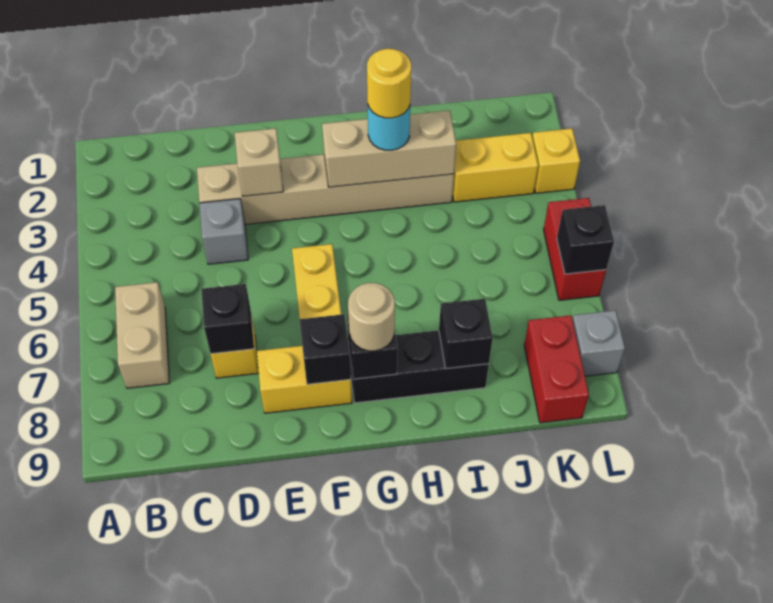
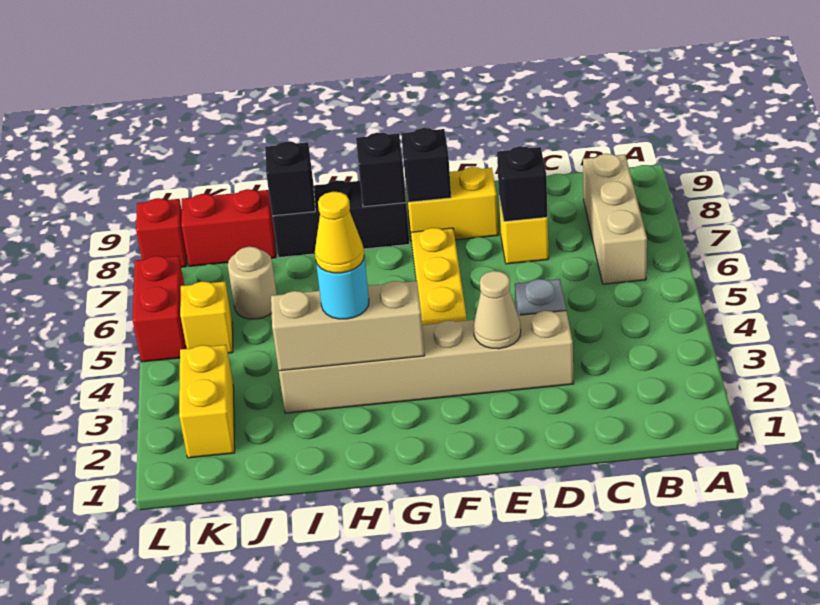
tan brick B6:B7 level 1 -> tan brick B6:B8 level 1
tan brick E3 level 2 -> tan cone E3 level 2
tan round brick G8 level 3 -> tan round brick J6 level 1
yellow round brick H3 level 4 -> yellow cone H3 level 4
yellow brick J3:K3 level 1 -> yellow brick K2:K3 level 1
red brick K8:K9 level 1 -> red brick J8:K8 level 1
yellow brick L3 level 1 -> yellow brick K5 level 1
black brick L6 level 2 -> none
grey brick L8 level 1 -> red brick L8 level 1

